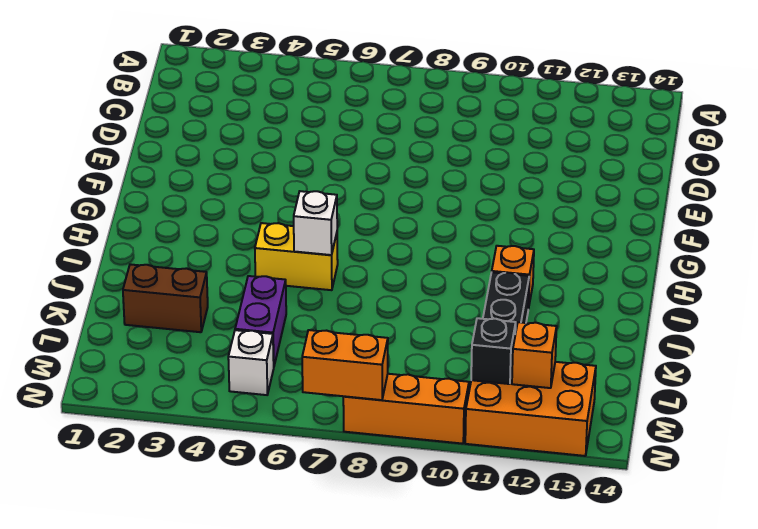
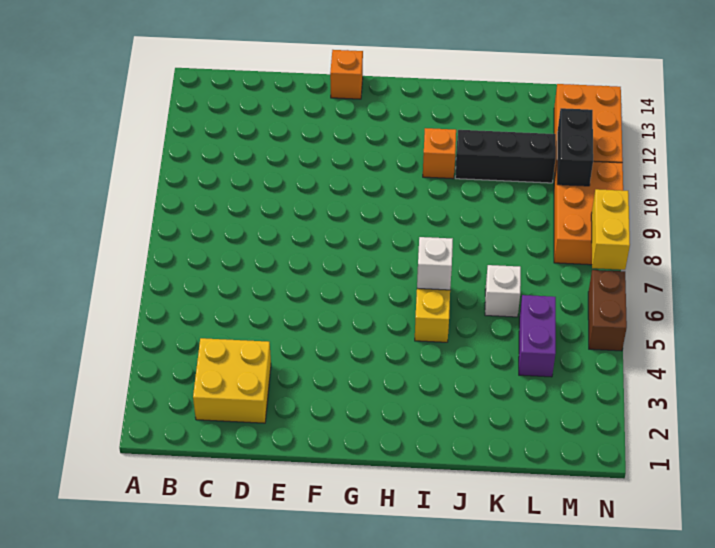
none -> yellow brick C2:D3 level 1
brown brick K2:K3 level 1 -> brown brick N5:N6 level 1
purple brick K5:L5 level 1 -> purple brick L4:L5 level 1
white brick M5 level 1 -> white brick K6 level 1
black brick M11 level 2 -> black brick M10:M11 level 2
orange brick M12 level 2 -> orange brick F14 level 1
orange brick N7:N8 level 2 -> yellow brick N7:N8 level 2
orange brick N8:N10 level 1 -> orange brick M8:N10 level 1

